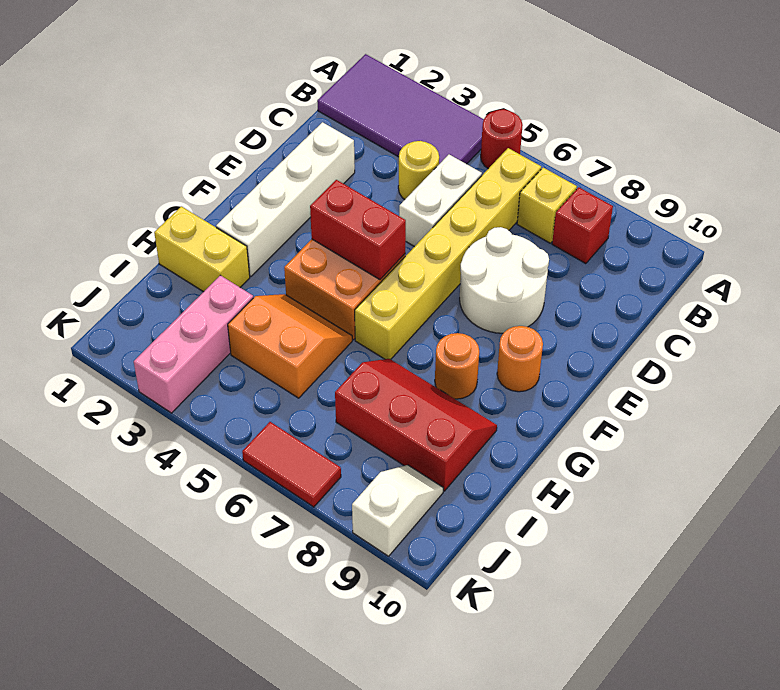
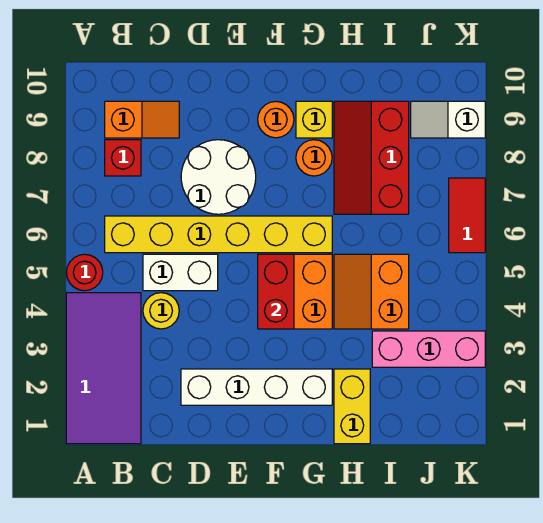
yellow brick B7 level 1 -> yellow brick G9 level 1
none -> orange slope B9:C9 level 1 top B

